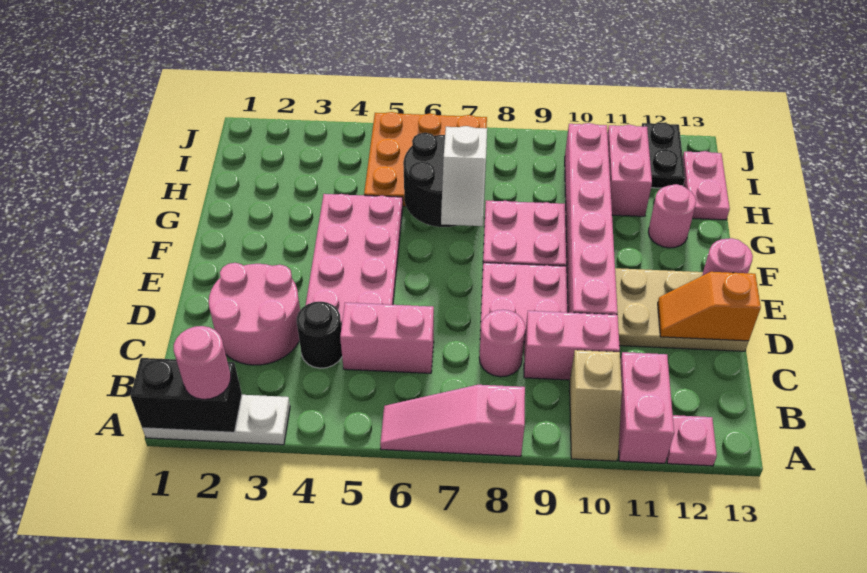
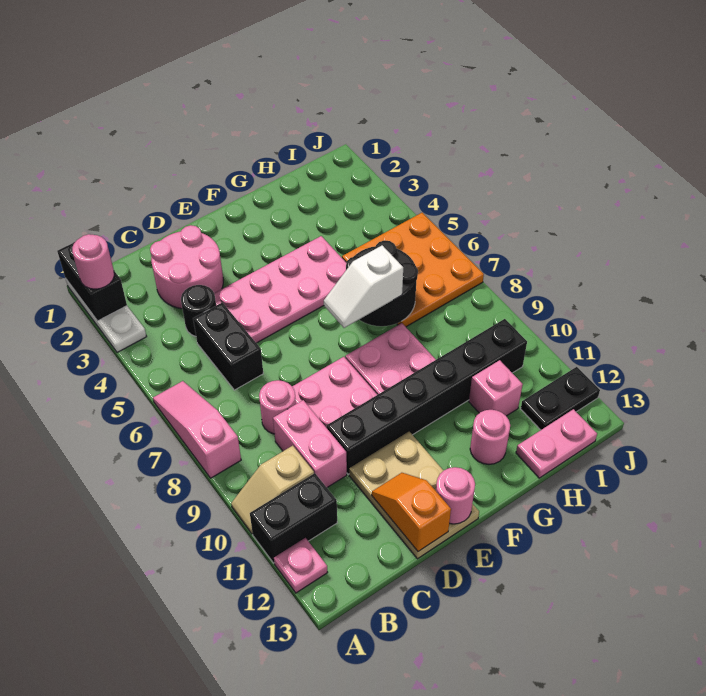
pink brick A11:B11 level 1 -> black brick A11:B11 level 1
pink brick C5:C6 level 1 -> black brick C5:C6 level 1
pink brick D10:I10 level 1 -> black brick D10:I10 level 1
pink brick H11:I11 level 1 -> pink brick H11 level 1

